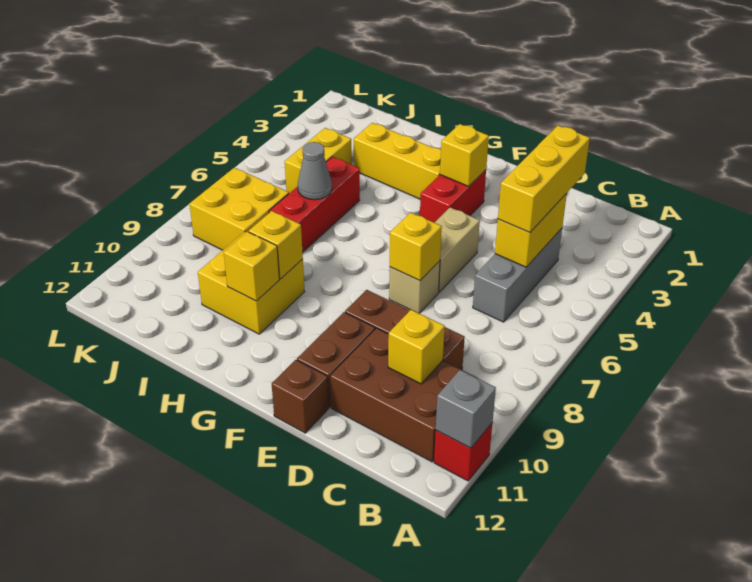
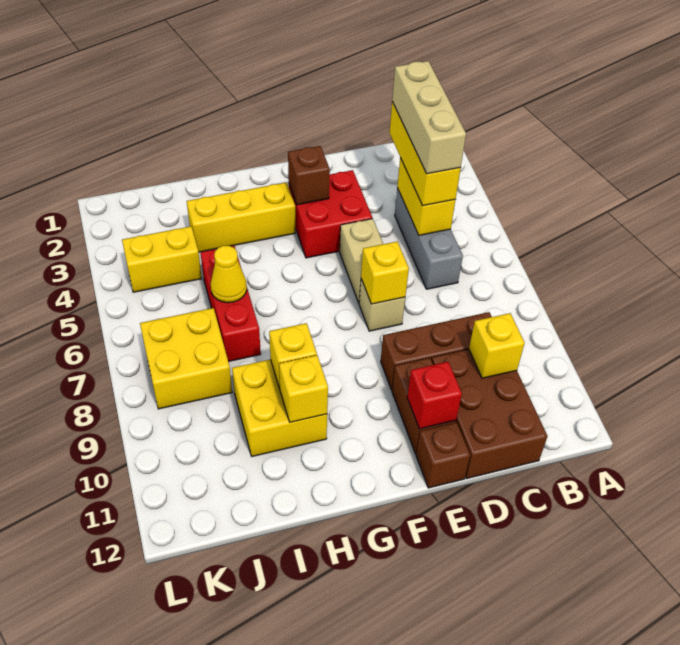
red brick A11 level 1 -> red brick E11 level 2
grey brick A11 level 2 -> none
brown brick B10:D11 level 1 -> brown brick C10:D12 level 1
none -> tan brick C3:C5 level 4
red brick F3:F4 level 1 -> red brick E3:F4 level 1
yellow brick F3 level 2 -> brown brick F3 level 2
grey cone I6 level 2 -> yellow cone I6 level 2
yellow brick J4:J5 level 1 -> yellow brick J4:K4 level 1

